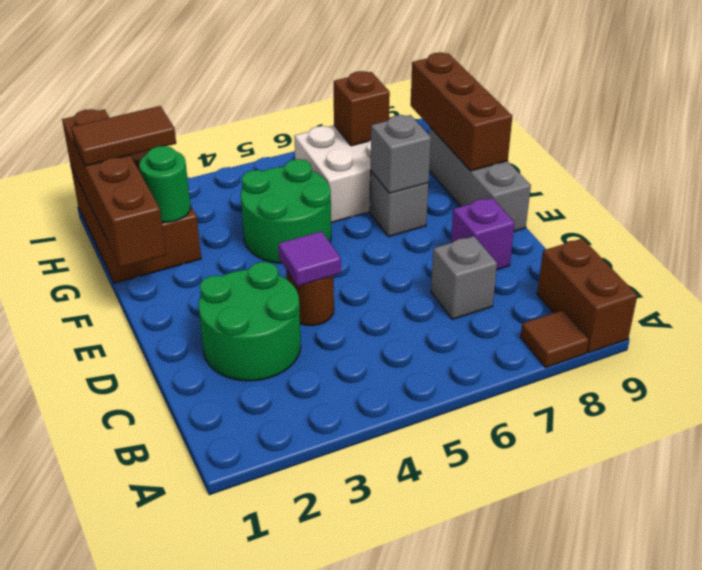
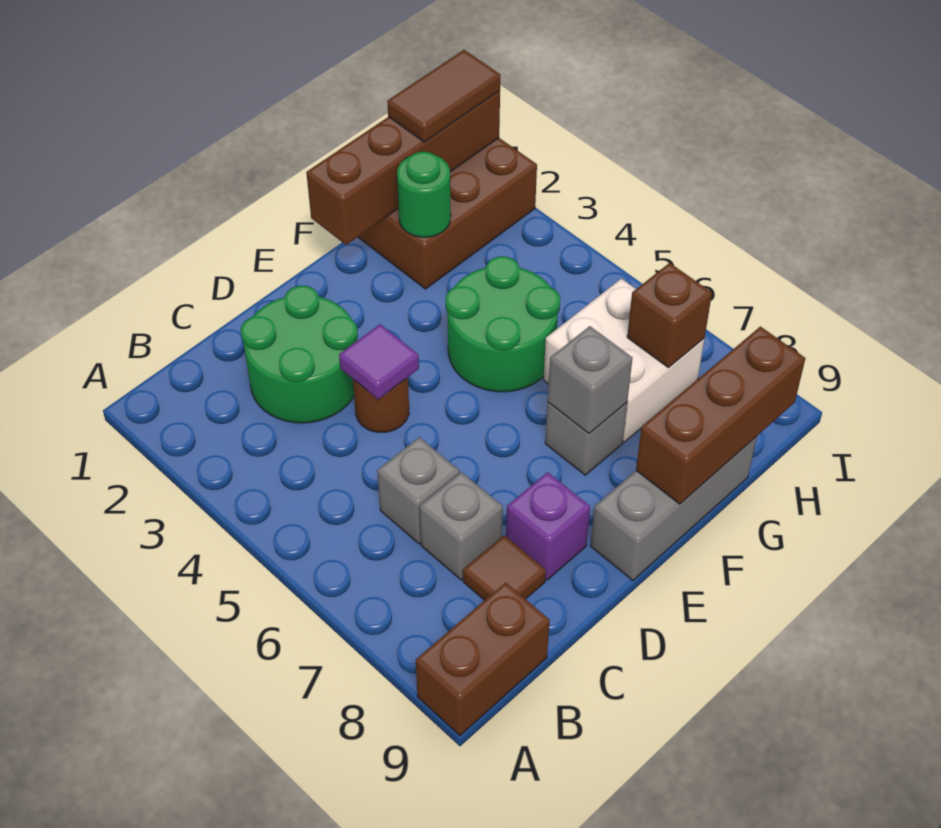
brown tile A8 level 1 -> brown tile C8 level 1
none -> grey brick C6 level 1
brown tile H1:H2 level 3 -> brown tile H1:I1 level 3

